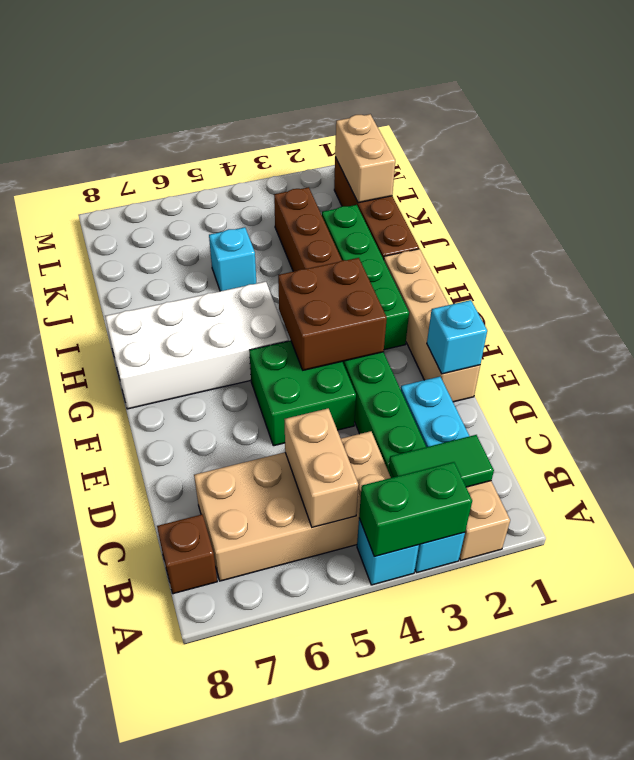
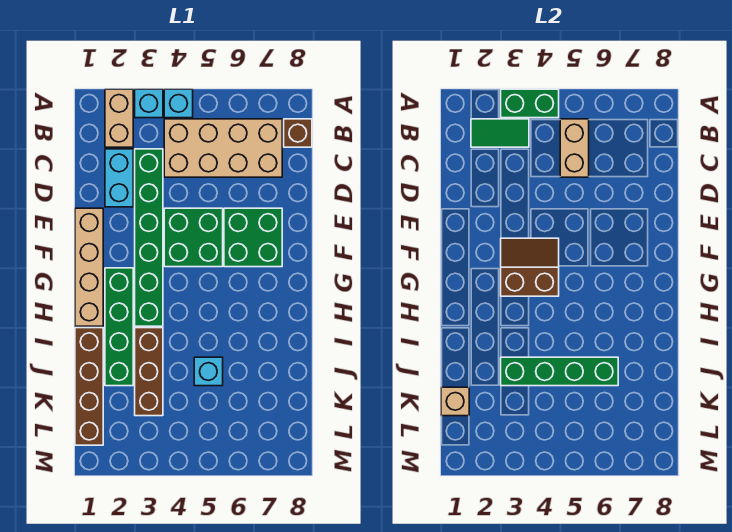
cyan brick E1 level 2 -> none
none -> green brick E6:F7 level 1
brown brick F3:G4 level 2 -> brown slope F3:G4 level 2 top G
white brick G5:H8 level 1 -> none
none -> green brick J3:J6 level 2
tan brick K1:L1 level 2 -> tan brick K1 level 2

